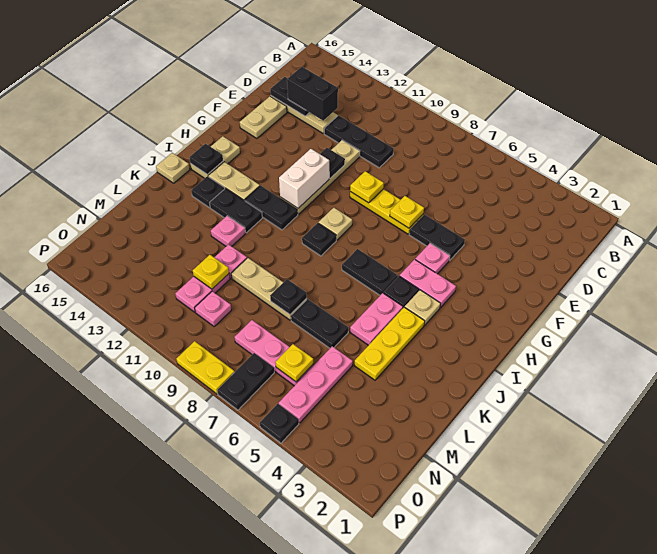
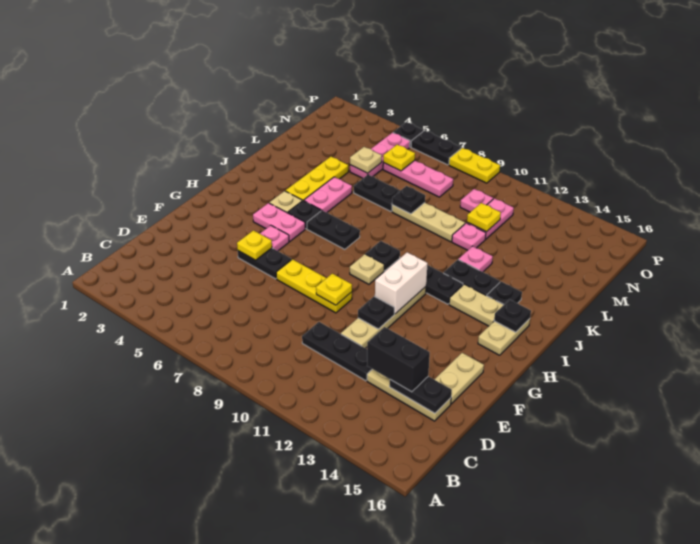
yellow plate F7 level 2 -> yellow plate F5 level 2
tan plate J16 level 1 -> tan plate M5 level 2
black plate O7:P7 level 1 -> black plate P6:P7 level 1

